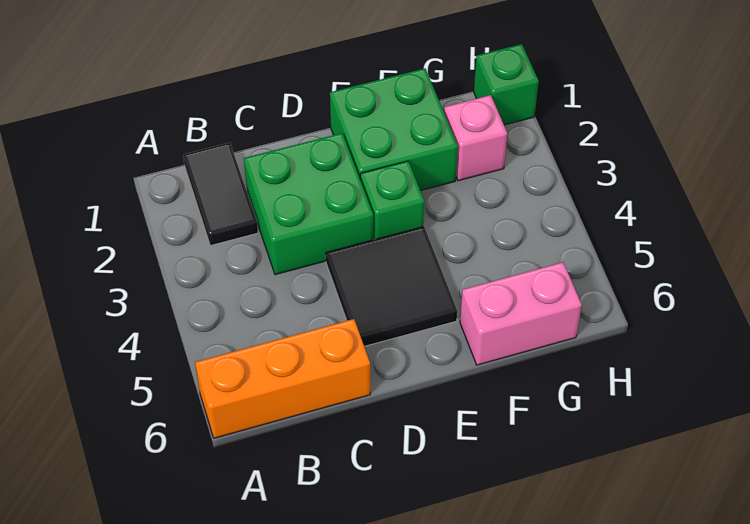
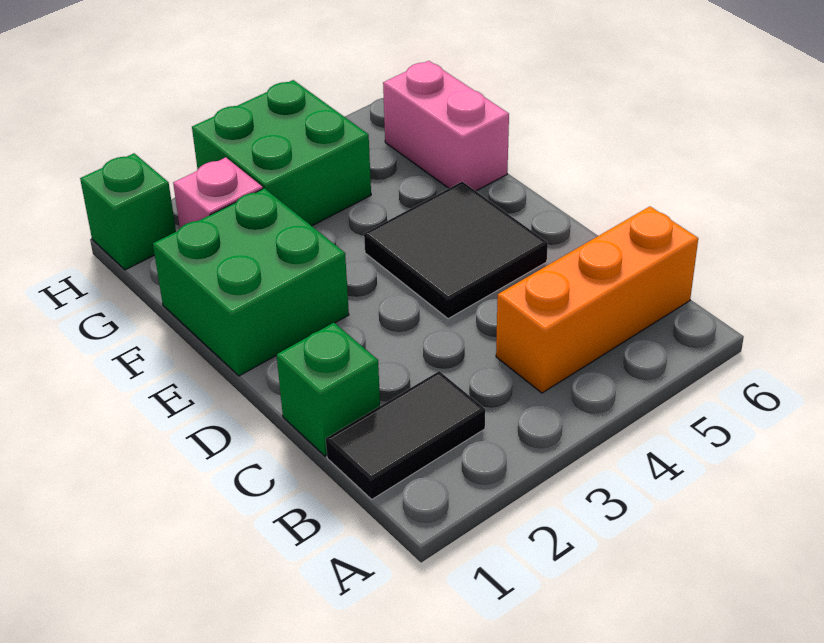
orange brick A6:C6 level 1 -> orange brick B4:B6 level 1
green brick C2:D3 level 1 -> green brick G3:H4 level 1
green brick E3 level 1 -> green brick C1 level 1

